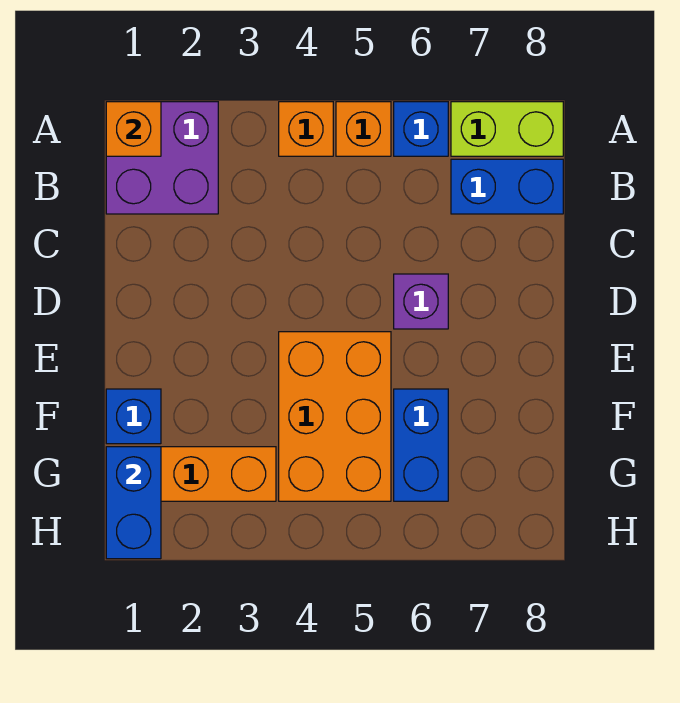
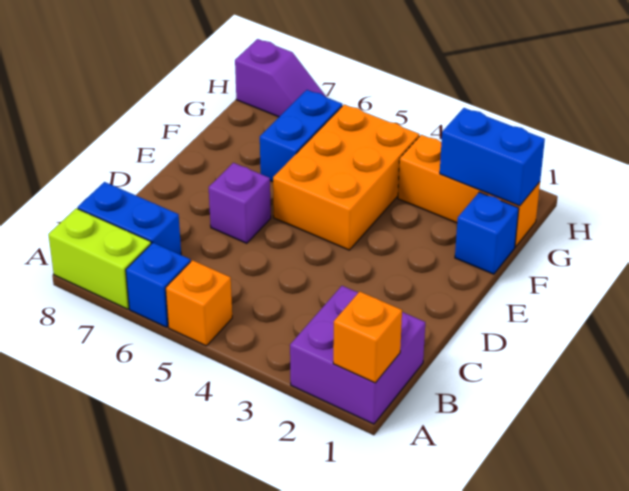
orange brick A4 level 1 -> none
blue brick G1:H1 level 2 -> blue brick G1:G2 level 2
none -> purple slope H7:H8 level 1 top 8

